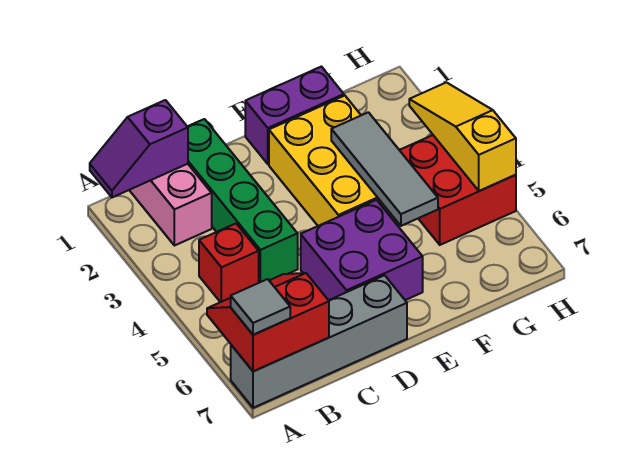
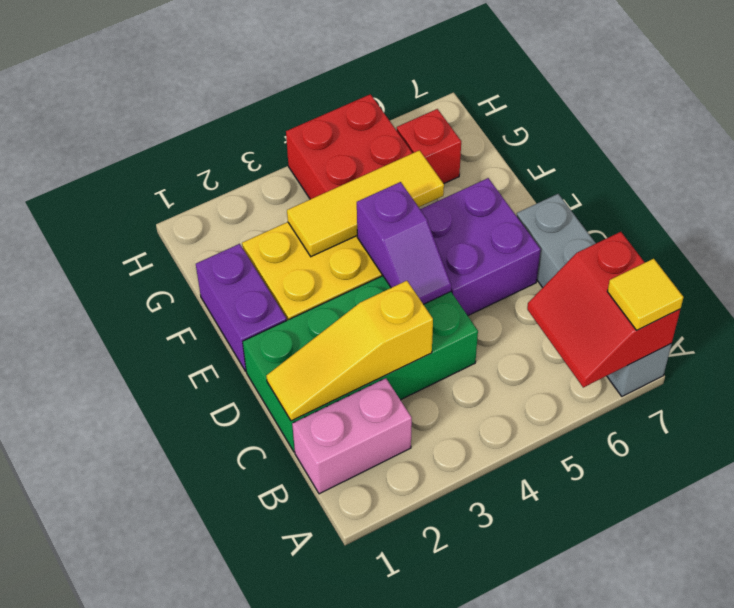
purple slope A1:B1 level 2 top B -> purple slope D4:E4 level 2 top E
grey tile A7 level 3 -> yellow tile A7 level 3
red brick B4 level 1 -> red brick G6 level 1
green brick C1:C4 level 1 -> green brick C1:D4 level 1
grey tile F3:F5 level 2 -> yellow tile F3:F5 level 2
yellow slope H3:H5 level 2 top 5 -> yellow slope C1:C3 level 2 top 3

